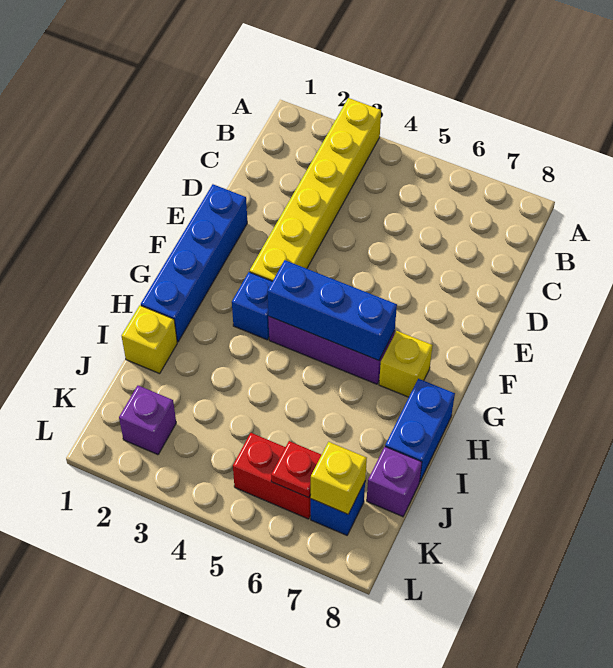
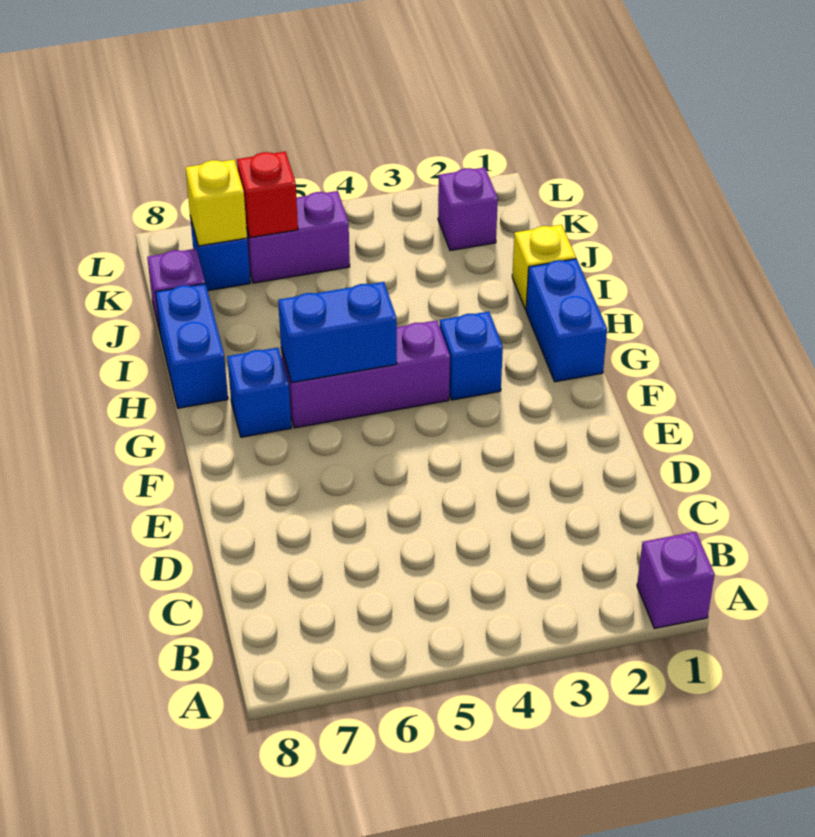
none -> purple brick A1 level 1
yellow brick A3:F3 level 1 -> none
blue brick E1:H1 level 1 -> blue brick G1:H1 level 1
blue brick G4:G6 level 2 -> blue brick G5:G6 level 2
yellow brick G7 level 1 -> blue brick G7 level 1
red brick K5:K6 level 1 -> purple brick K5:K6 level 1
red plate K6 level 2 -> red brick K6 level 2

